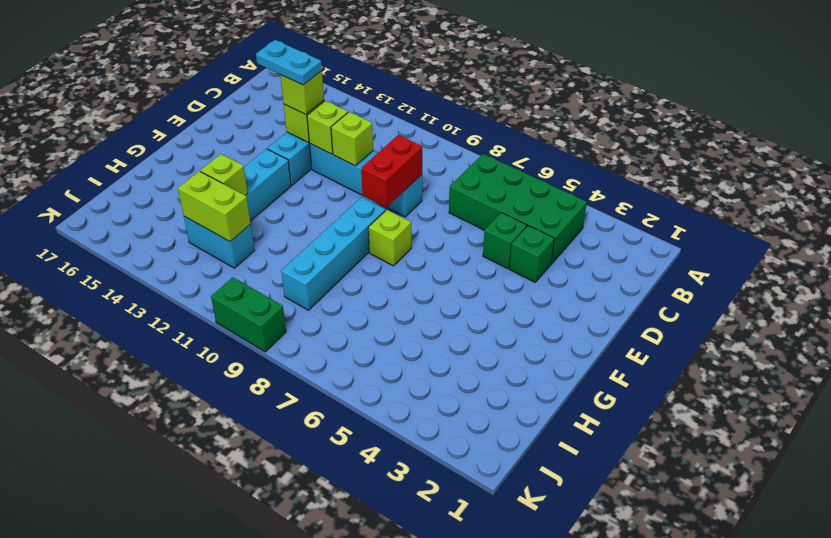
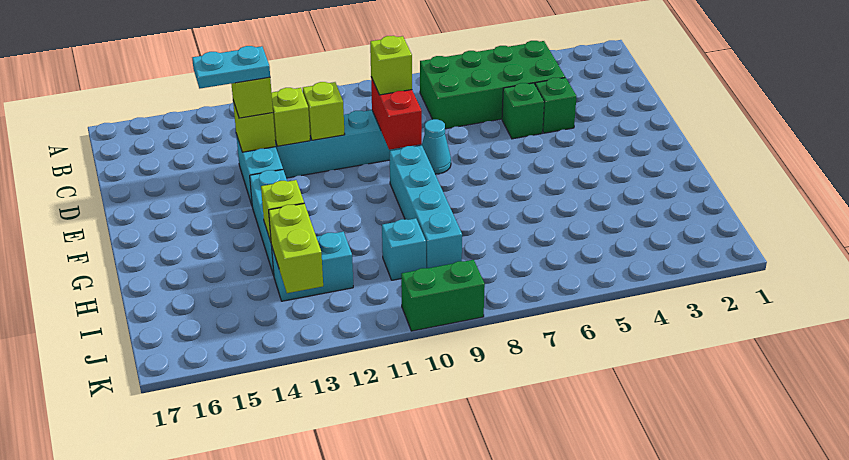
none -> cyan cone E8 level 1
lime brick F8 level 1 -> lime brick D9 level 3
none -> cyan brick I10 level 1
lime brick I12:I13 level 2 -> lime brick I13:J13 level 2

